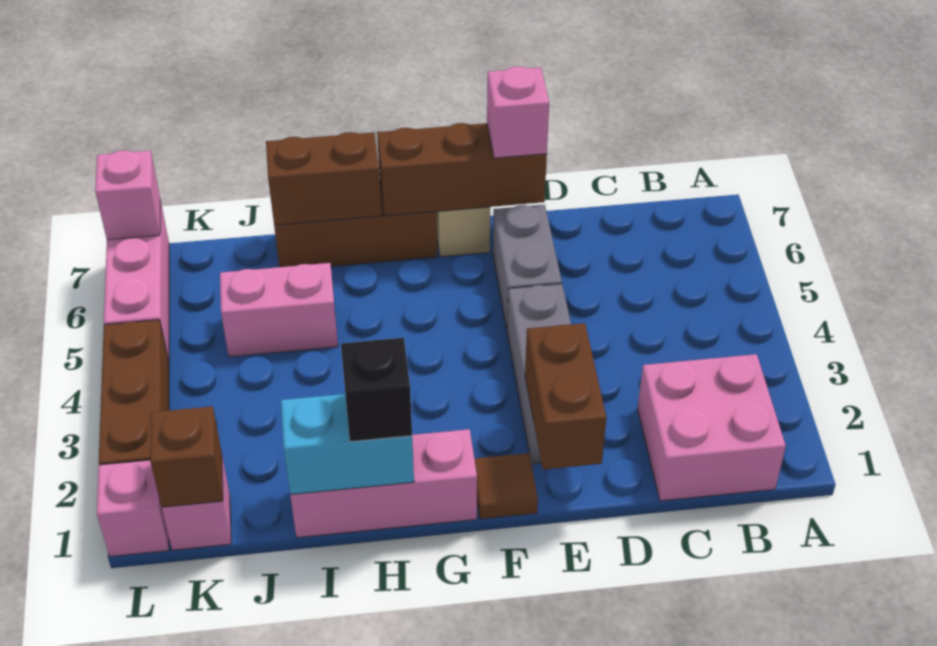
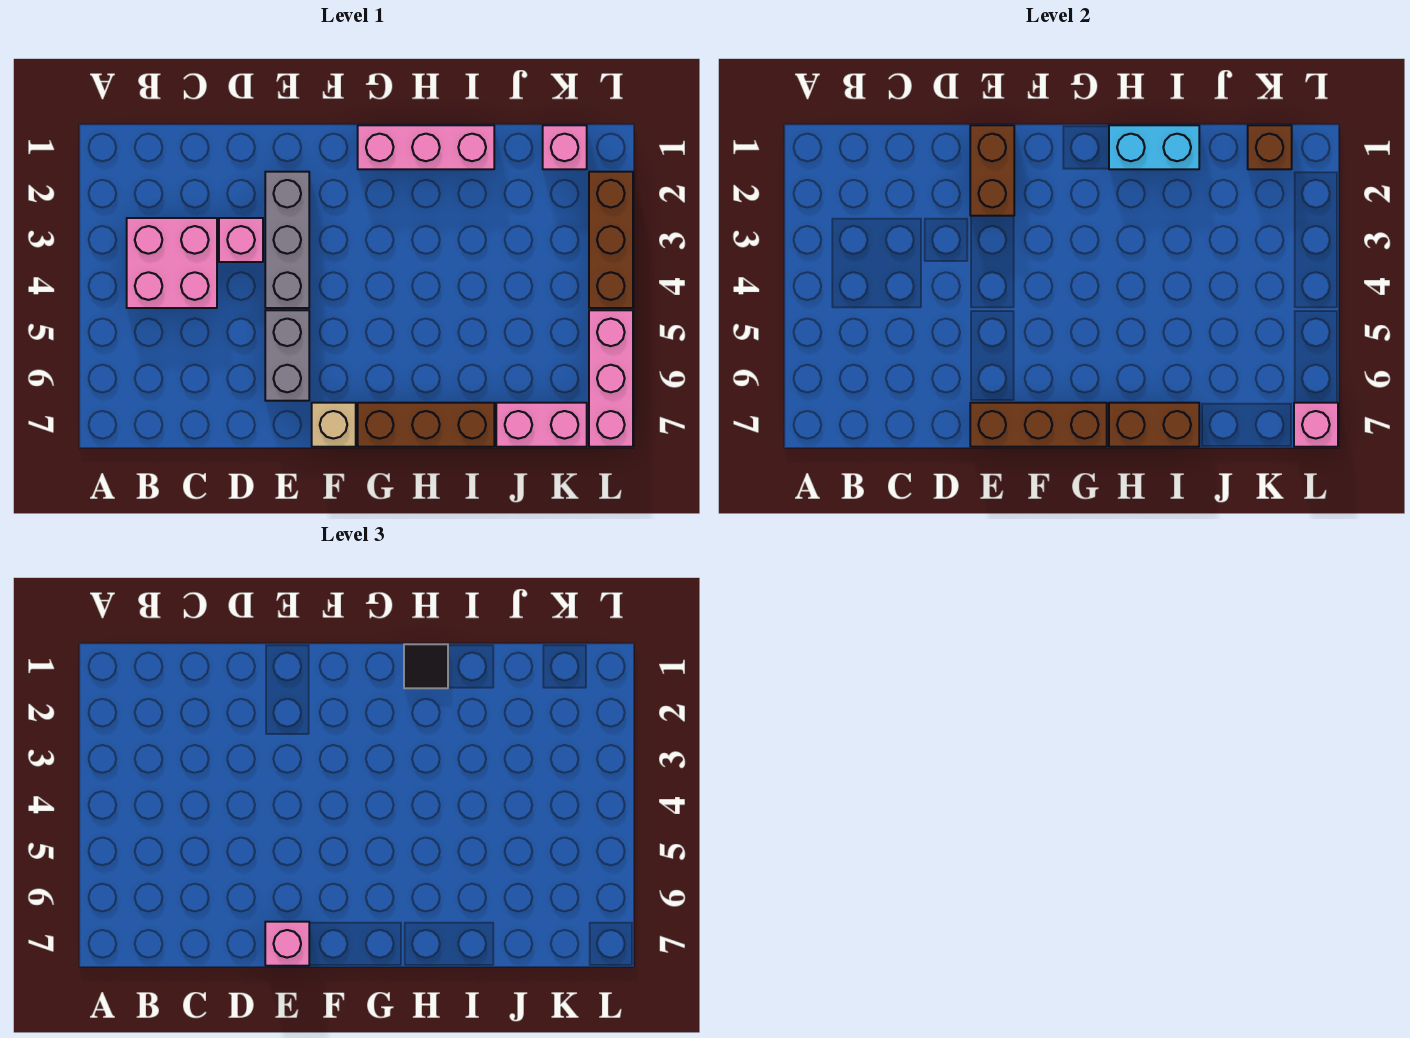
pink brick B1:C2 level 1 -> pink brick B3:C4 level 1
brown tile F1 level 1 -> none
black brick H1 level 3 -> black tile H1 level 3
pink brick I5:J5 level 1 -> pink brick J7:K7 level 1
pink brick L1 level 1 -> pink brick D3 level 1

